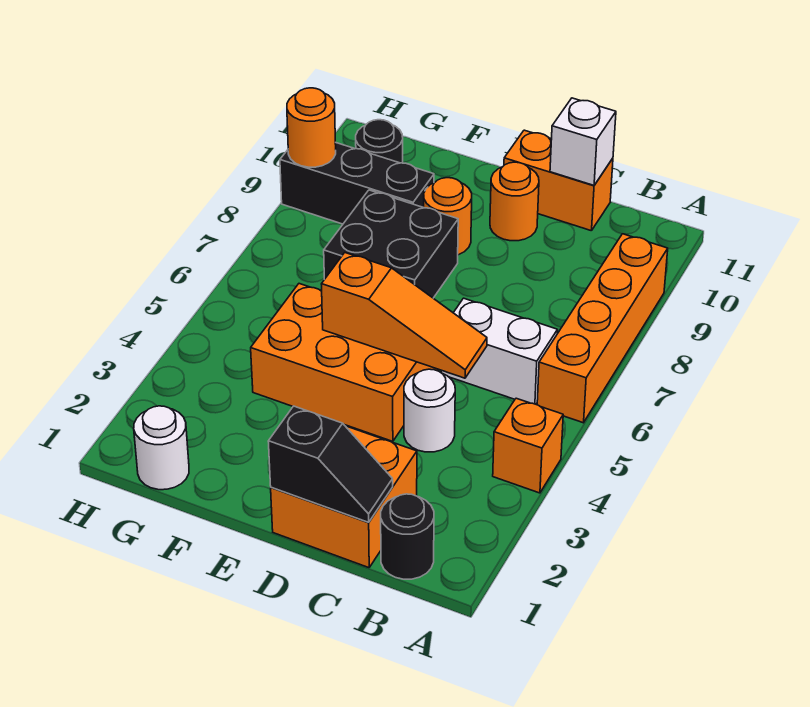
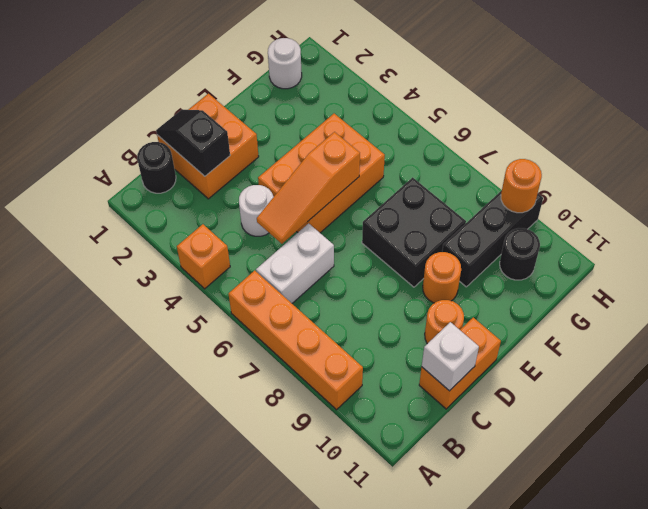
black slope C1:D1 level 2 top D -> black slope C1:C2 level 2 top 2

